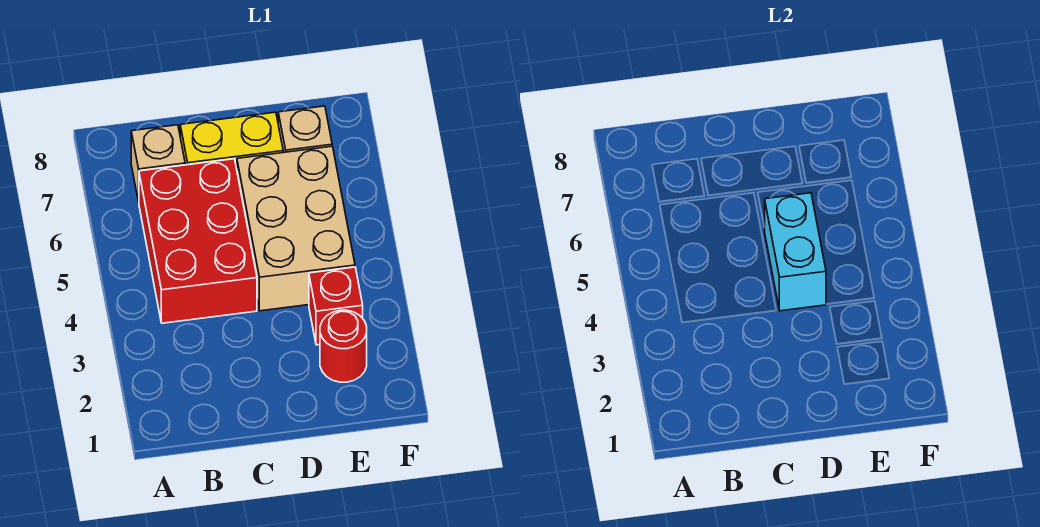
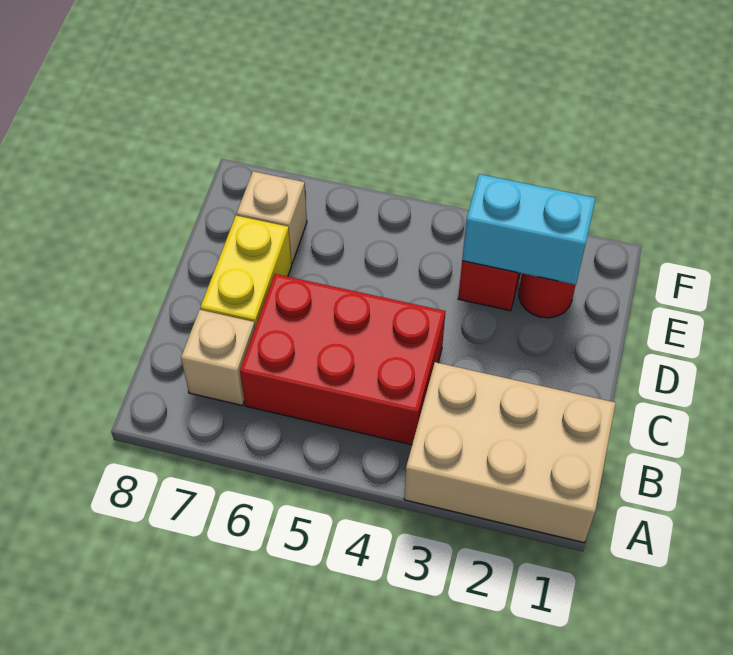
tan brick D4:E6 level 1 -> tan brick A1:B3 level 1
cyan brick D4:D5 level 2 -> cyan brick E2:E3 level 2

